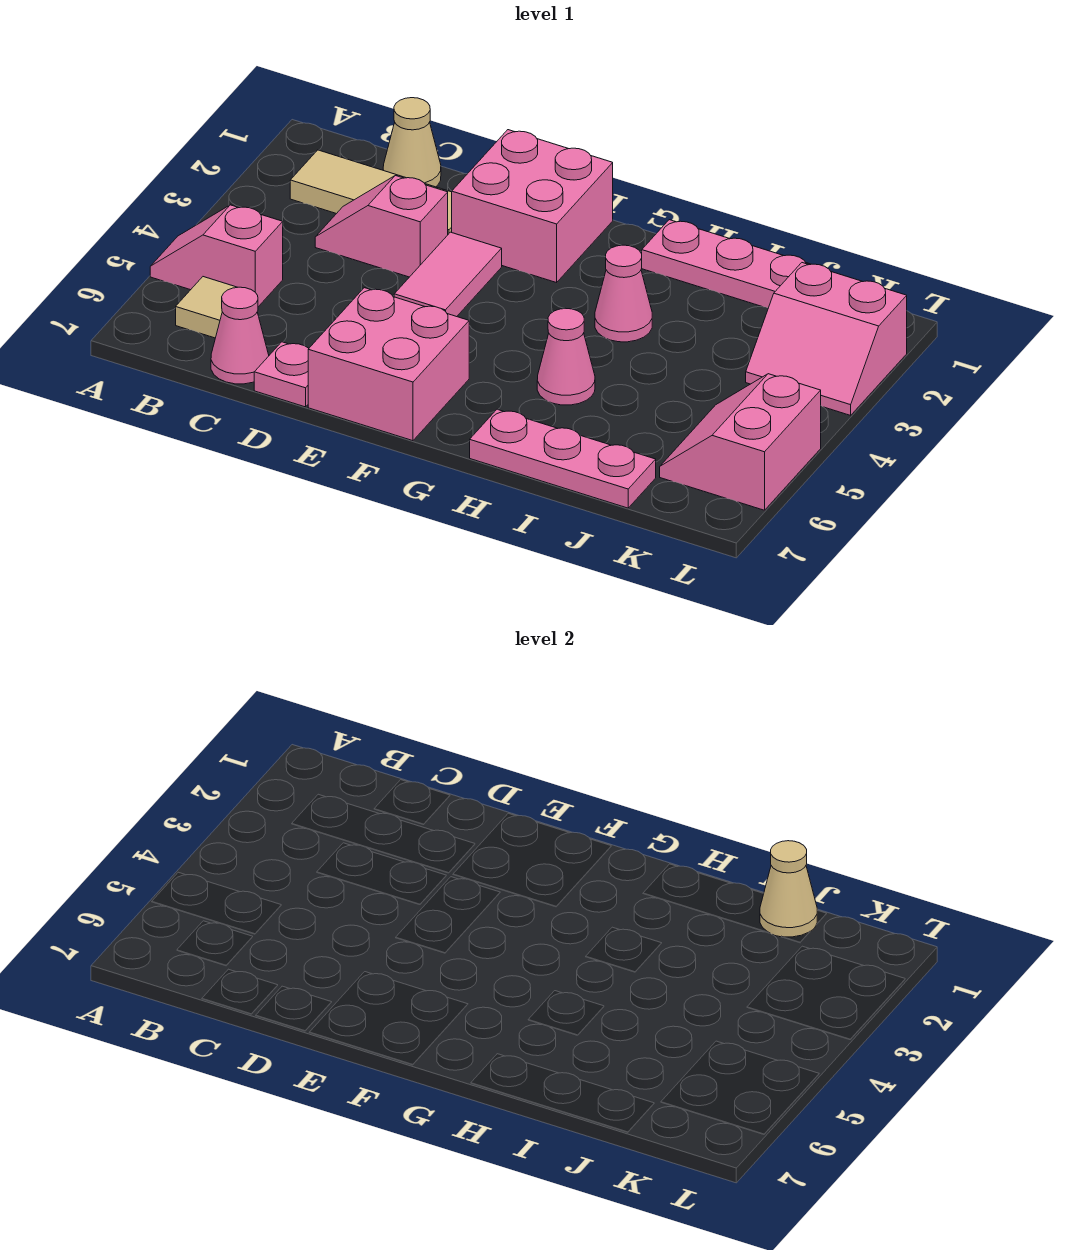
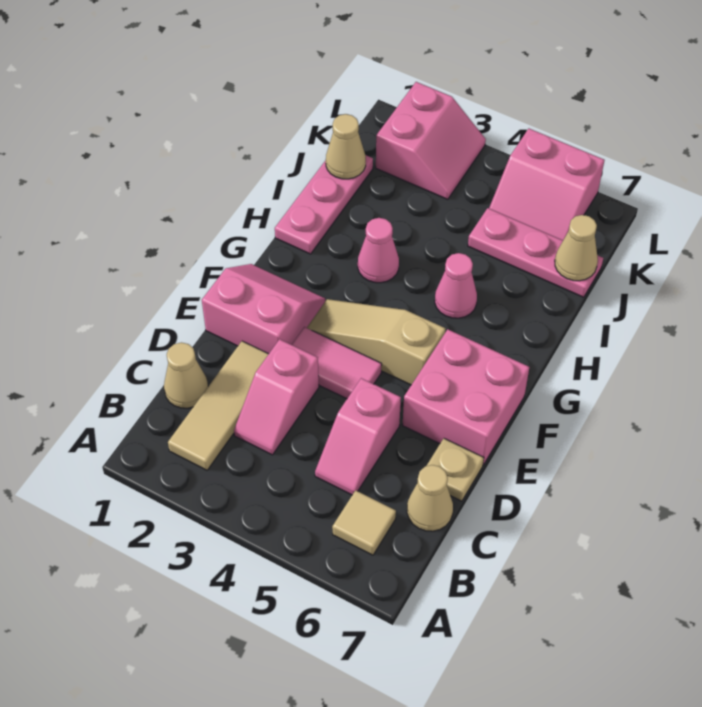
pink slope A5:B5 level 1 top B -> pink slope C5:D5 level 1 top D
pink cone C7 level 1 -> tan cone C7 level 1
pink plate D7 level 1 -> tan plate D7 level 1
pink brick E1:F2 level 1 -> pink slope E1:F2 level 1 top E
none -> tan slope F3:F5 level 1 top 5
pink plate H7:J7 level 1 -> pink plate J5:J7 level 1
none -> tan cone J7 level 2

